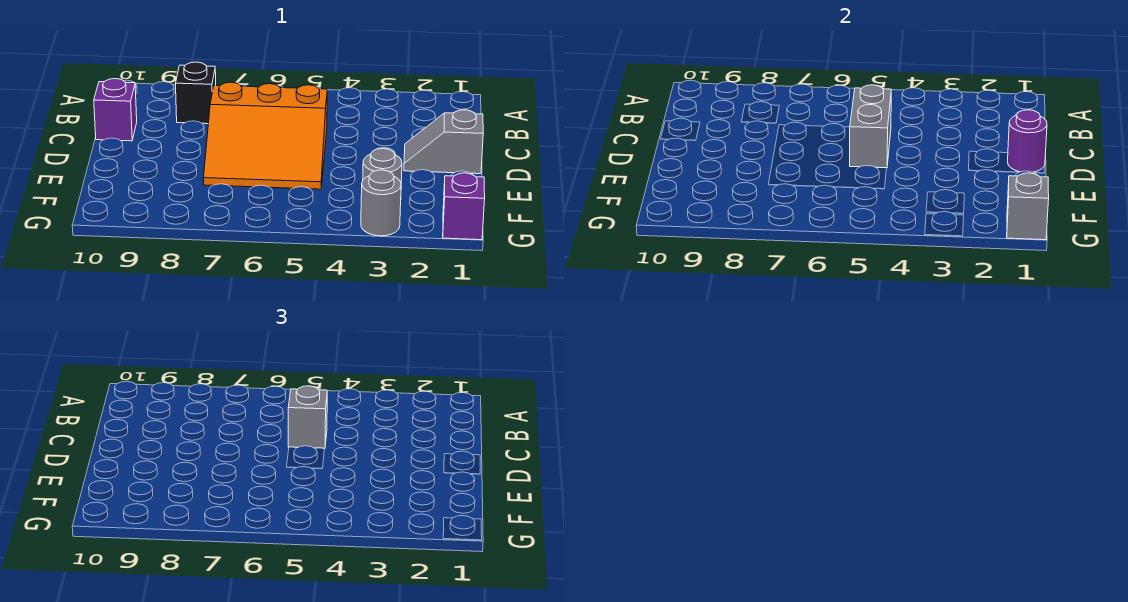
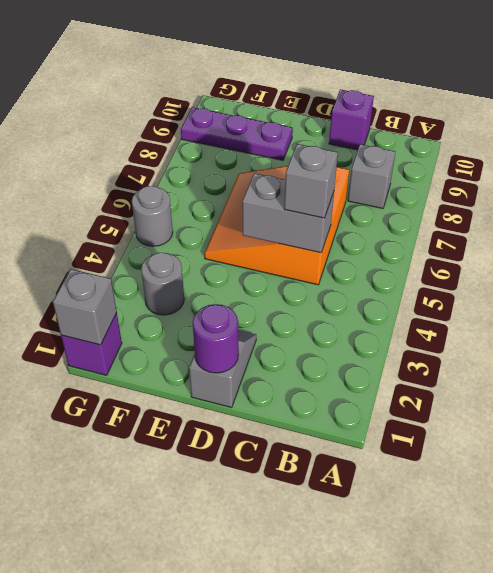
black brick B8 level 1 -> grey brick B8 level 1
none -> purple plate E9:G9 level 1
grey round brick G3 level 1 -> grey round brick G5 level 1

